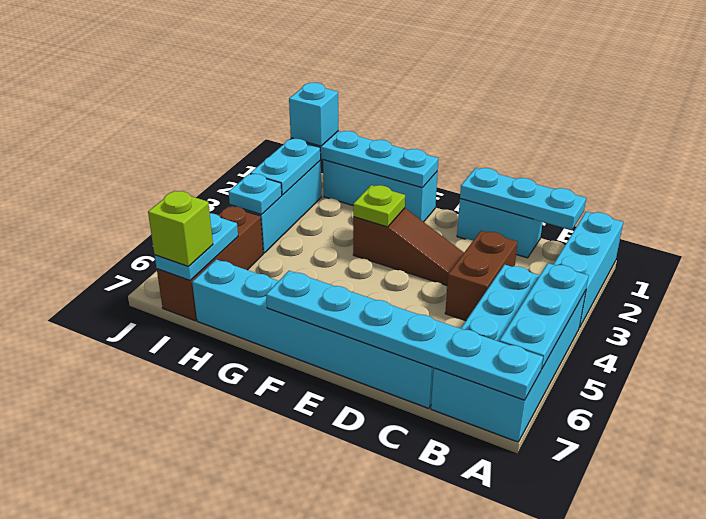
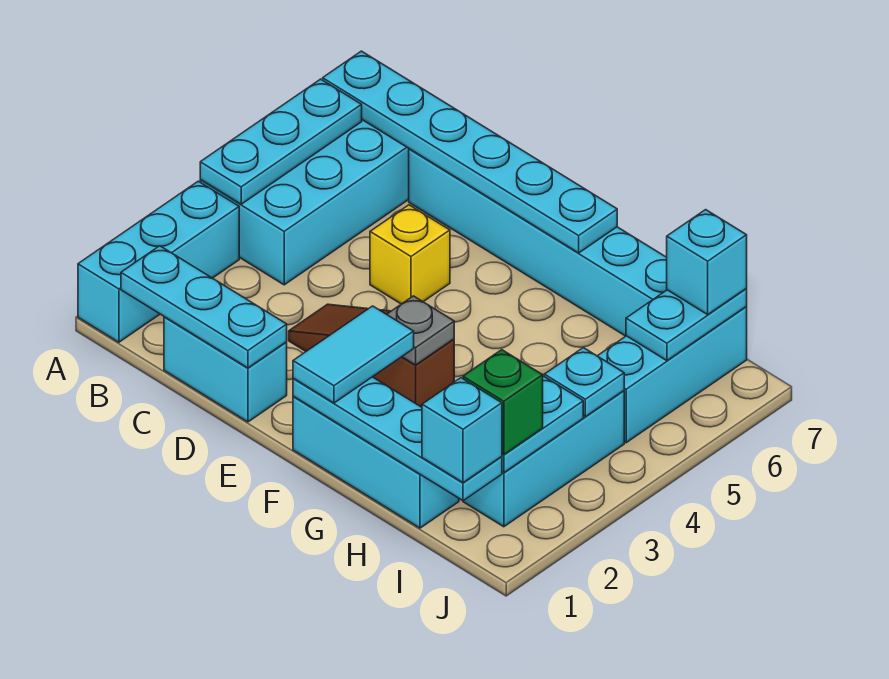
brown brick C3:C4 level 1 -> none
none -> yellow brick D5 level 1
none -> cyan tile F1:F2 level 3
lime plate F3 level 2 -> grey plate F3 level 2
none -> green brick I2 level 3
brown brick I5:I7 level 1 -> cyan brick I5:I7 level 1
lime brick I7 level 3 -> cyan brick I7 level 3

